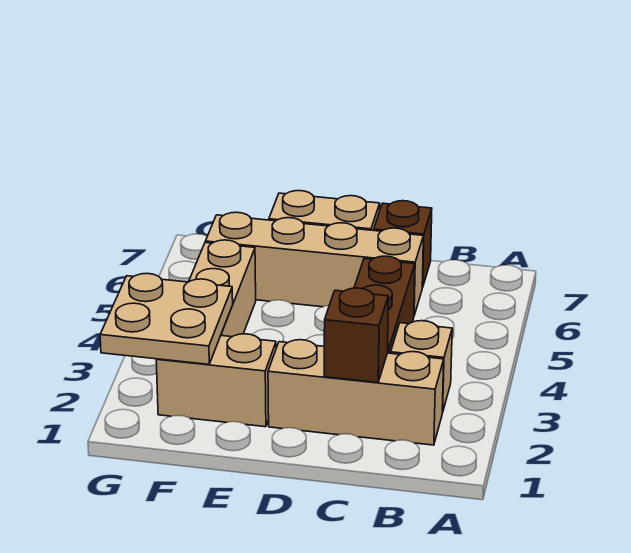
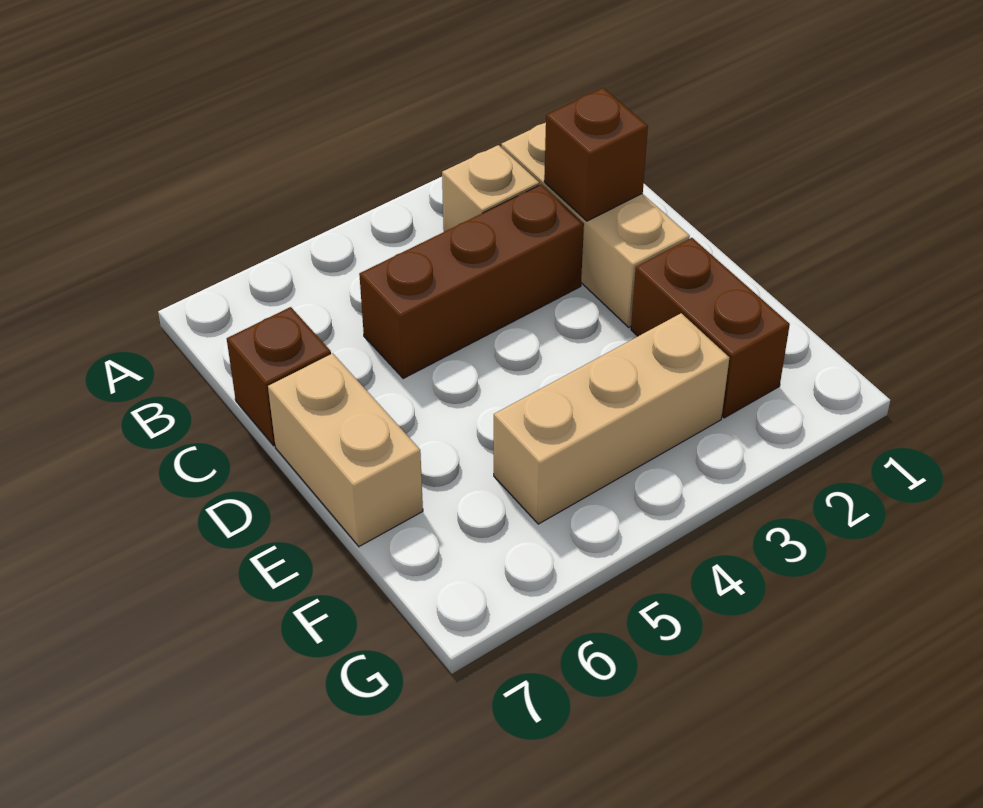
tan brick C6:F6 level 1 -> none
tan brick E2:F2 level 1 -> brown brick E2:F2 level 1
tan plate F2:G3 level 2 -> none

